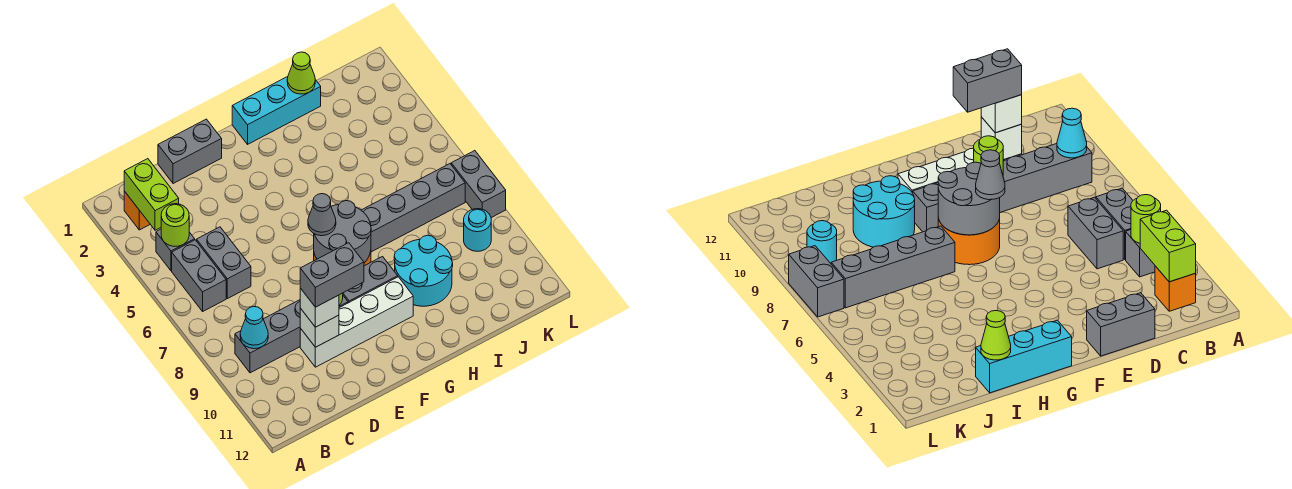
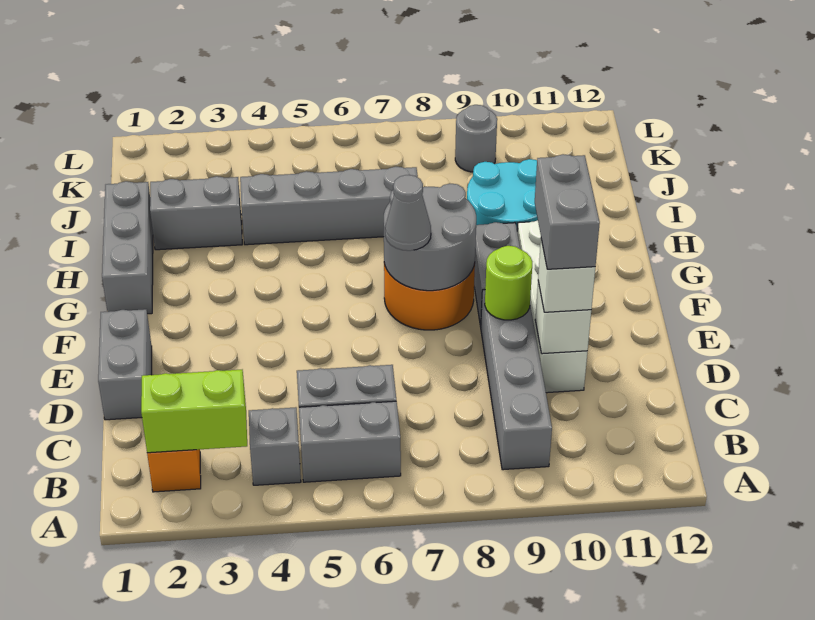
lime round brick B4 level 2 -> none
cyan cone B9 level 2 -> none
cyan brick G1:I1 level 1 -> grey brick G1:I1 level 1
grey brick H7:K7 level 1 -> grey brick I4:I7 level 1
lime cone I1 level 2 -> none
cyan round brick K9 level 1 -> grey round brick K9 level 1
grey brick L7:L8 level 1 -> grey brick I2:I3 level 1

